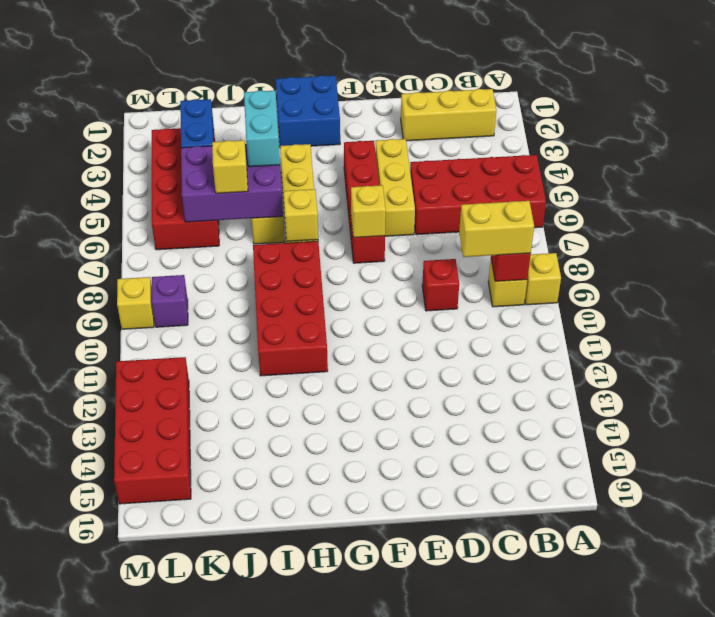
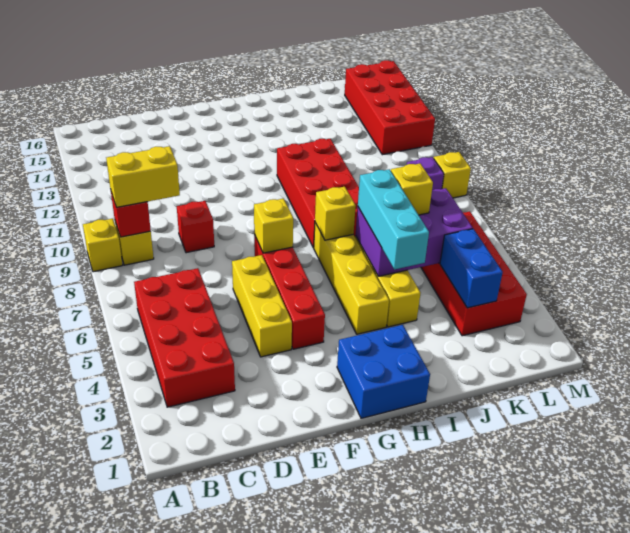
red brick A5:D6 level 1 -> red brick B3:C6 level 1
yellow brick B2:D2 level 1 -> none
cyan brick I4:I5 level 3 -> cyan brick I4:I6 level 3

